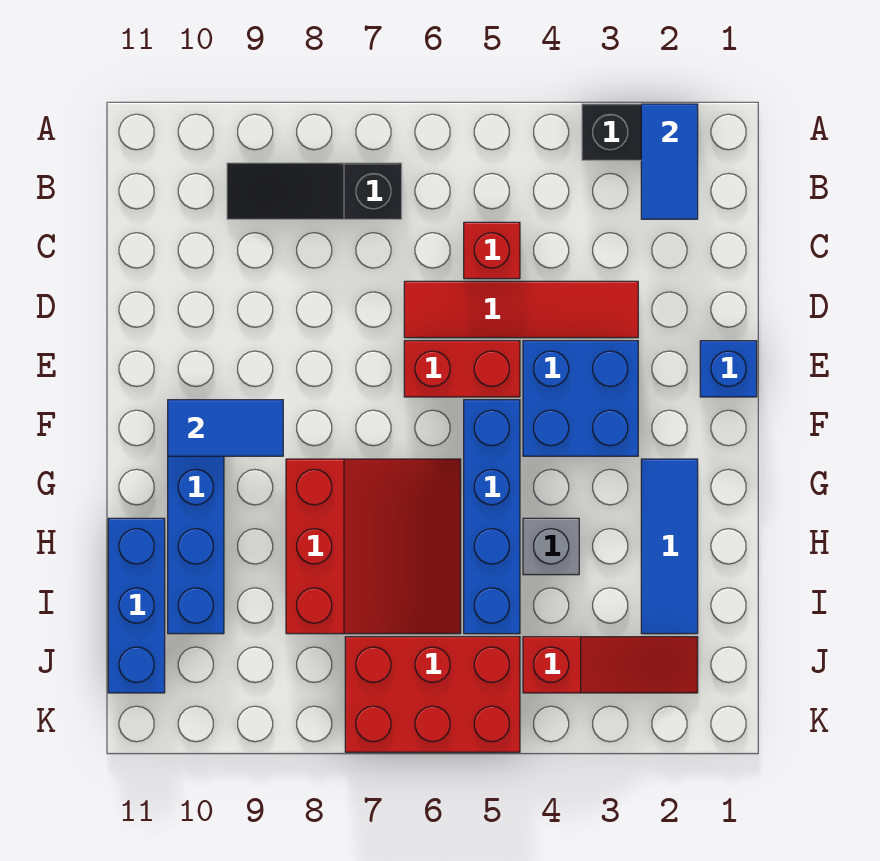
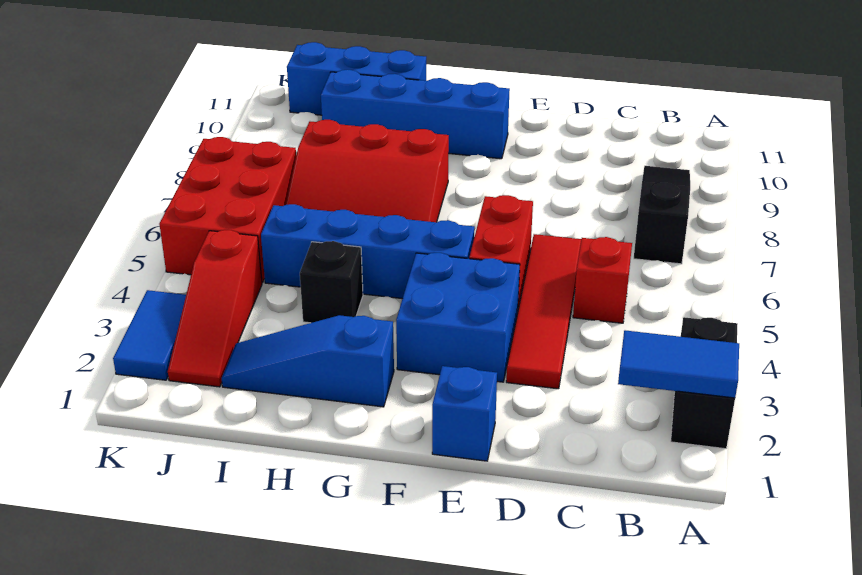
blue tile F9:F10 level 2 -> blue tile K2:K3 level 1
blue tile G2:I2 level 1 -> blue slope G2:I2 level 1 top G
grey brick H4 level 1 -> black brick H4 level 1

